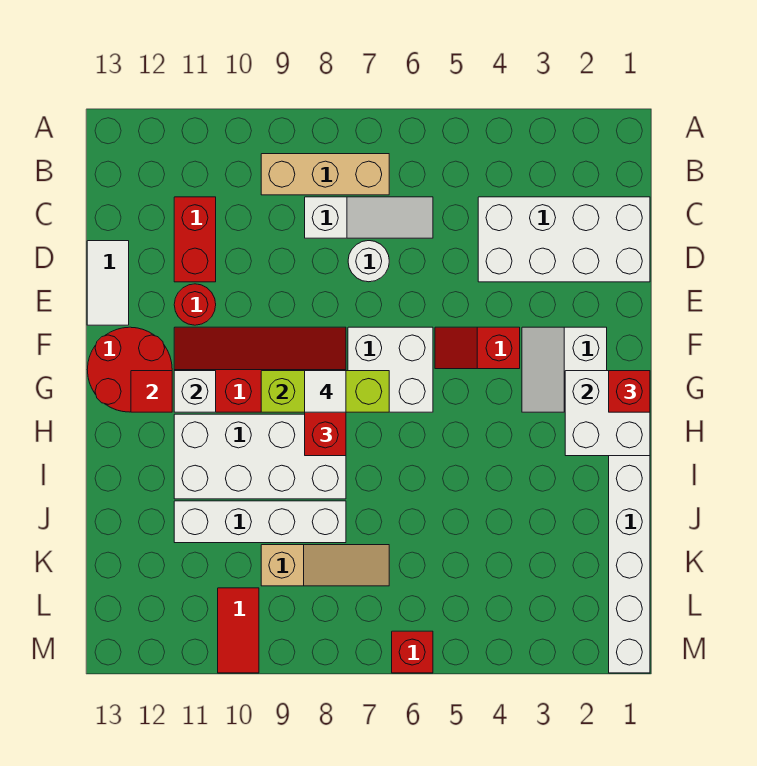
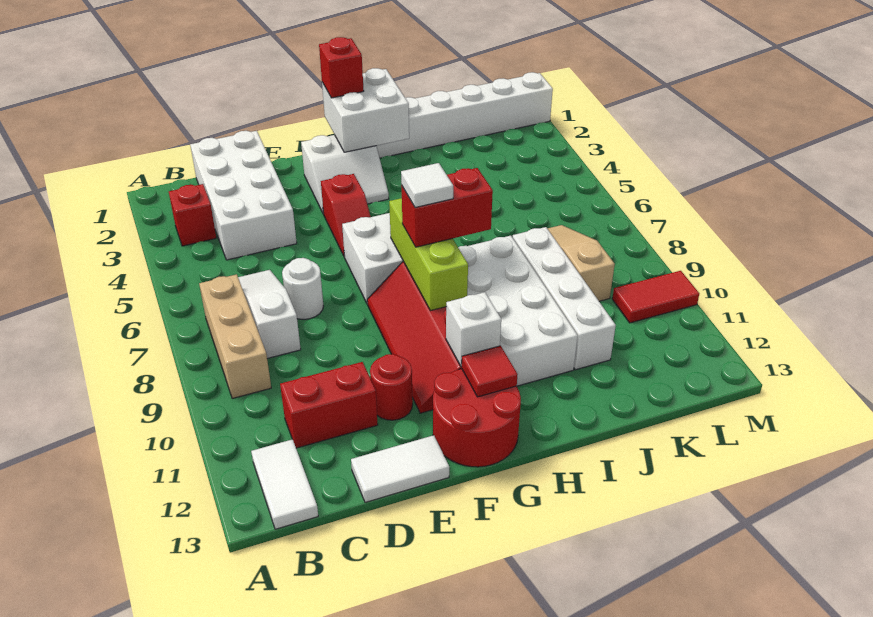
none -> white tile B12:B13 level 1
red brick M6 level 1 -> red brick B3 level 1

